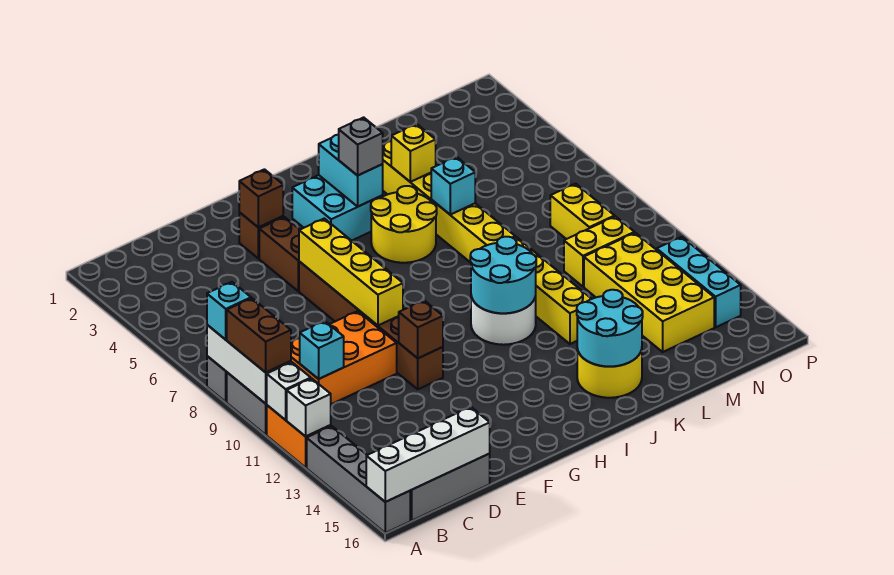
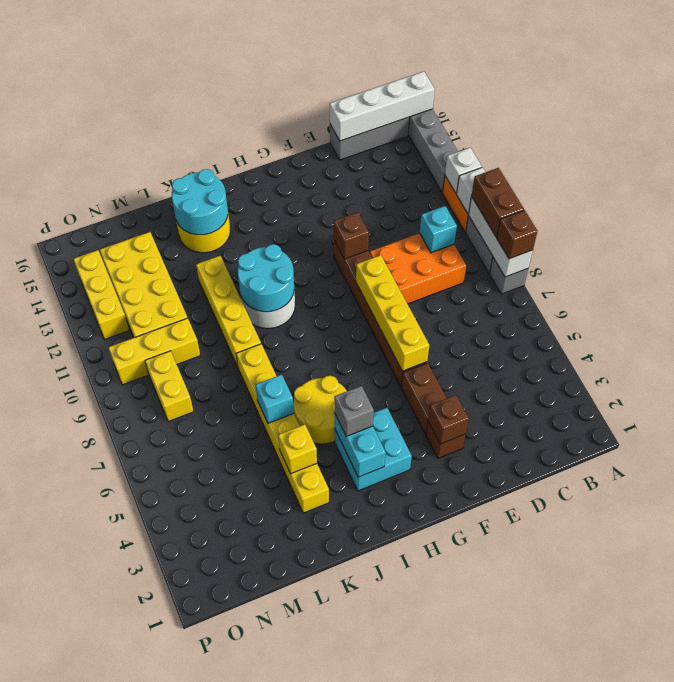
cyan brick A8 level 3 -> brown brick A8 level 3
yellow brick M10:N10 level 1 -> yellow brick M10:O10 level 1
cyan brick O12:O14 level 1 -> yellow brick O12:O14 level 1

